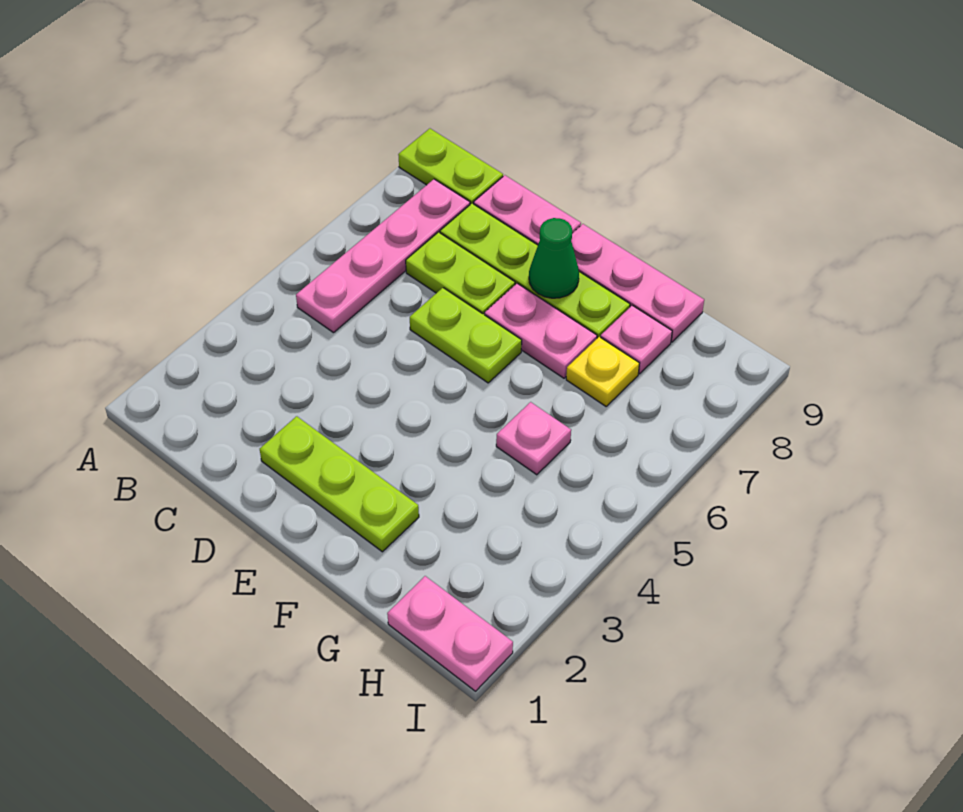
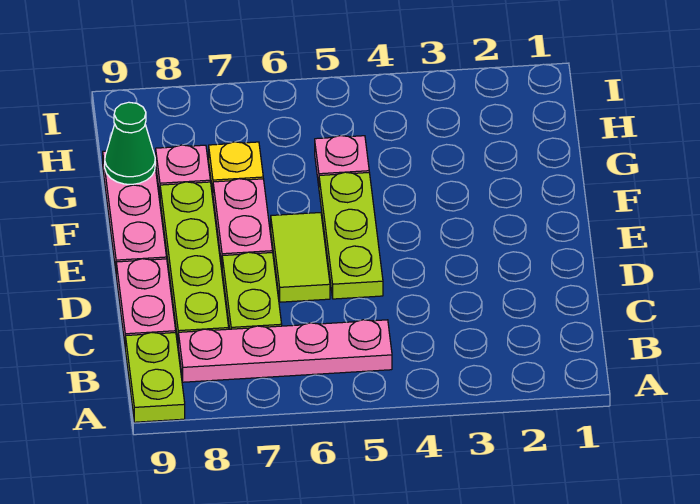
lime plate D2:F2 level 1 -> lime plate D5:F5 level 1
lime plate D6:E6 level 1 -> lime tile D6:E6 level 1
green cone E8 level 2 -> green cone G9 level 2
pink plate H1:I1 level 1 -> none

